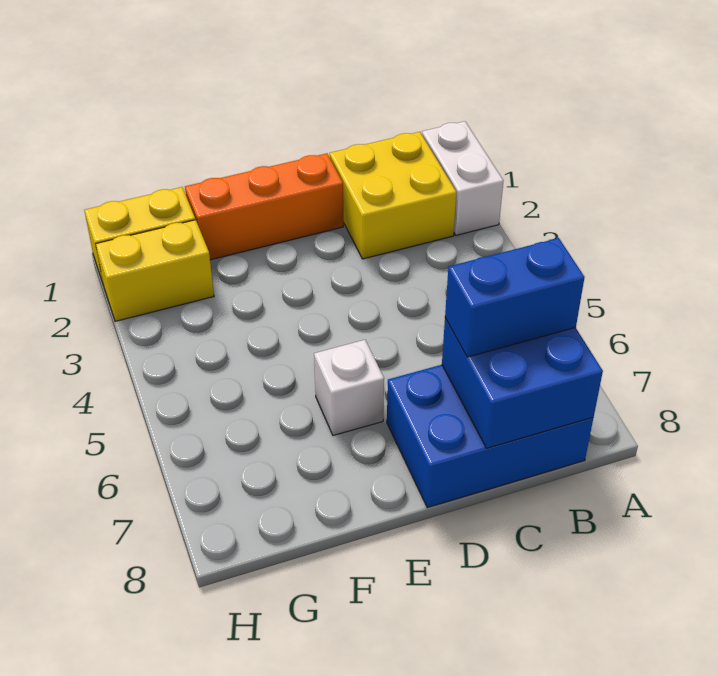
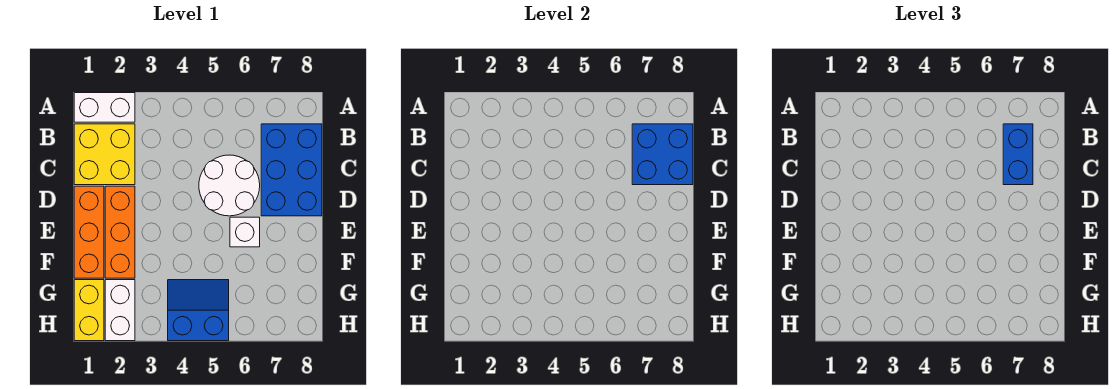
none -> white round brick C5:D6 level 1
none -> orange brick D2:F2 level 1
yellow brick G2:H2 level 1 -> white brick G2:H2 level 1
none -> blue slope G4:H5 level 1 top H

